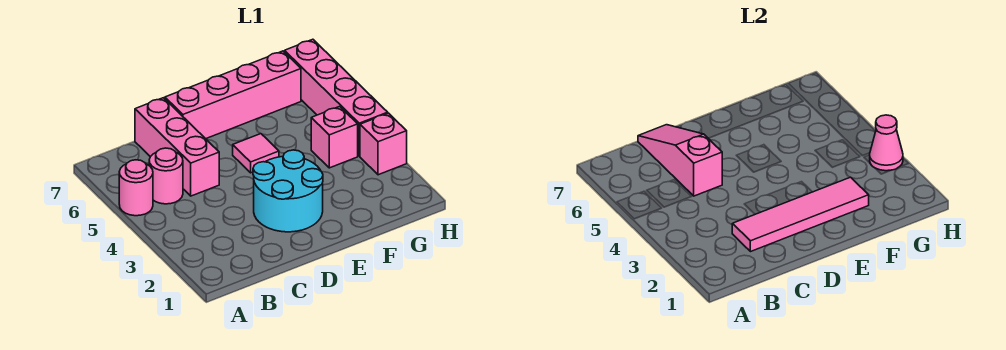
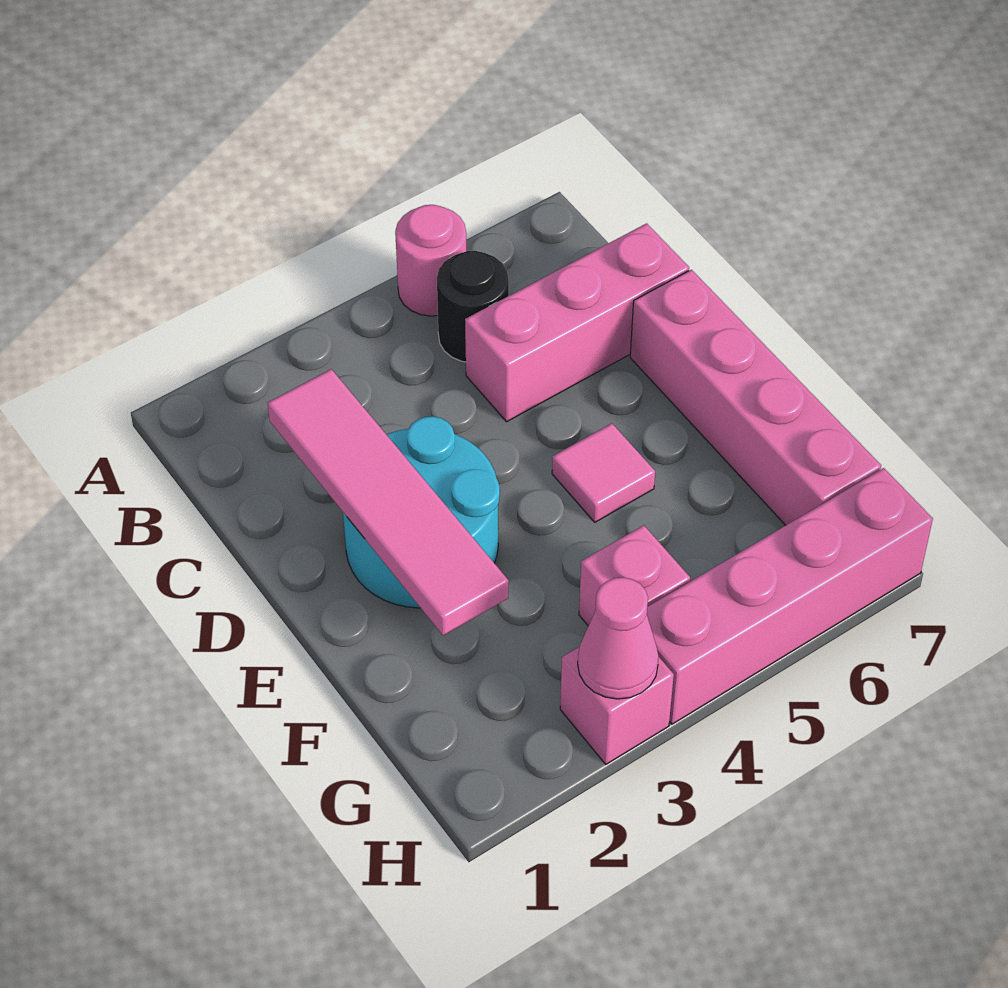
pink round brick B5 level 1 -> black round brick B5 level 1
pink slope C5:C7 level 2 top 5 -> none

